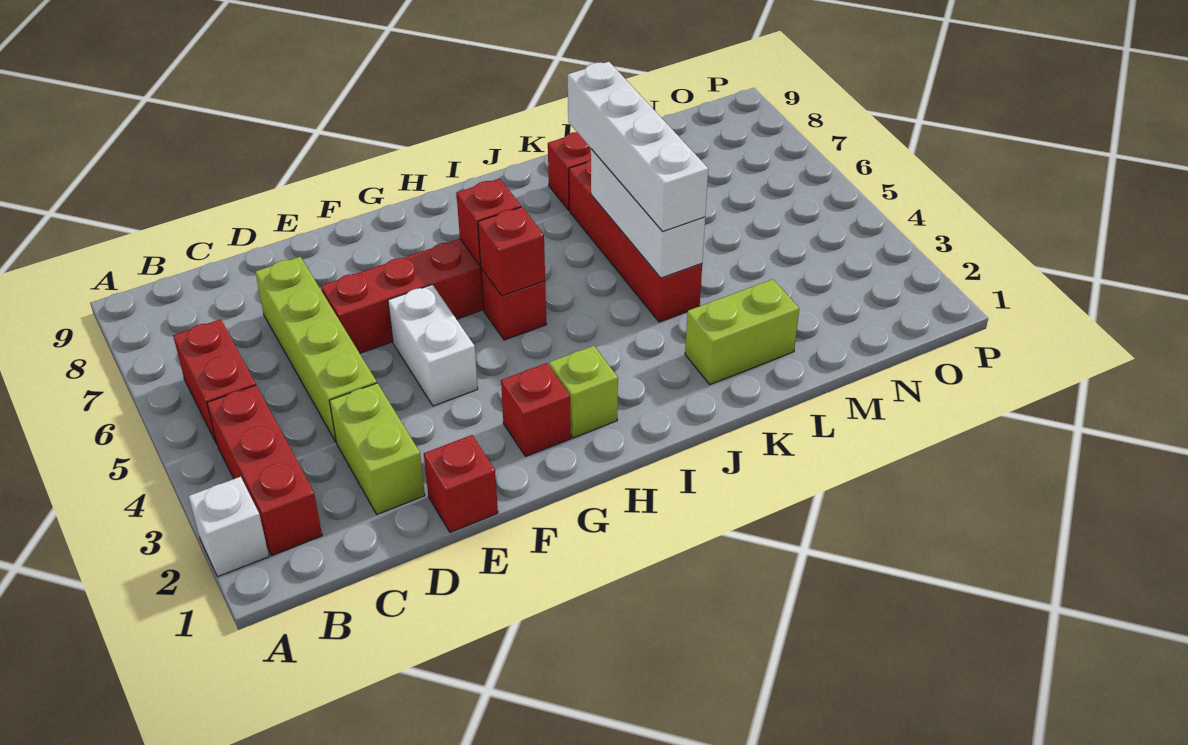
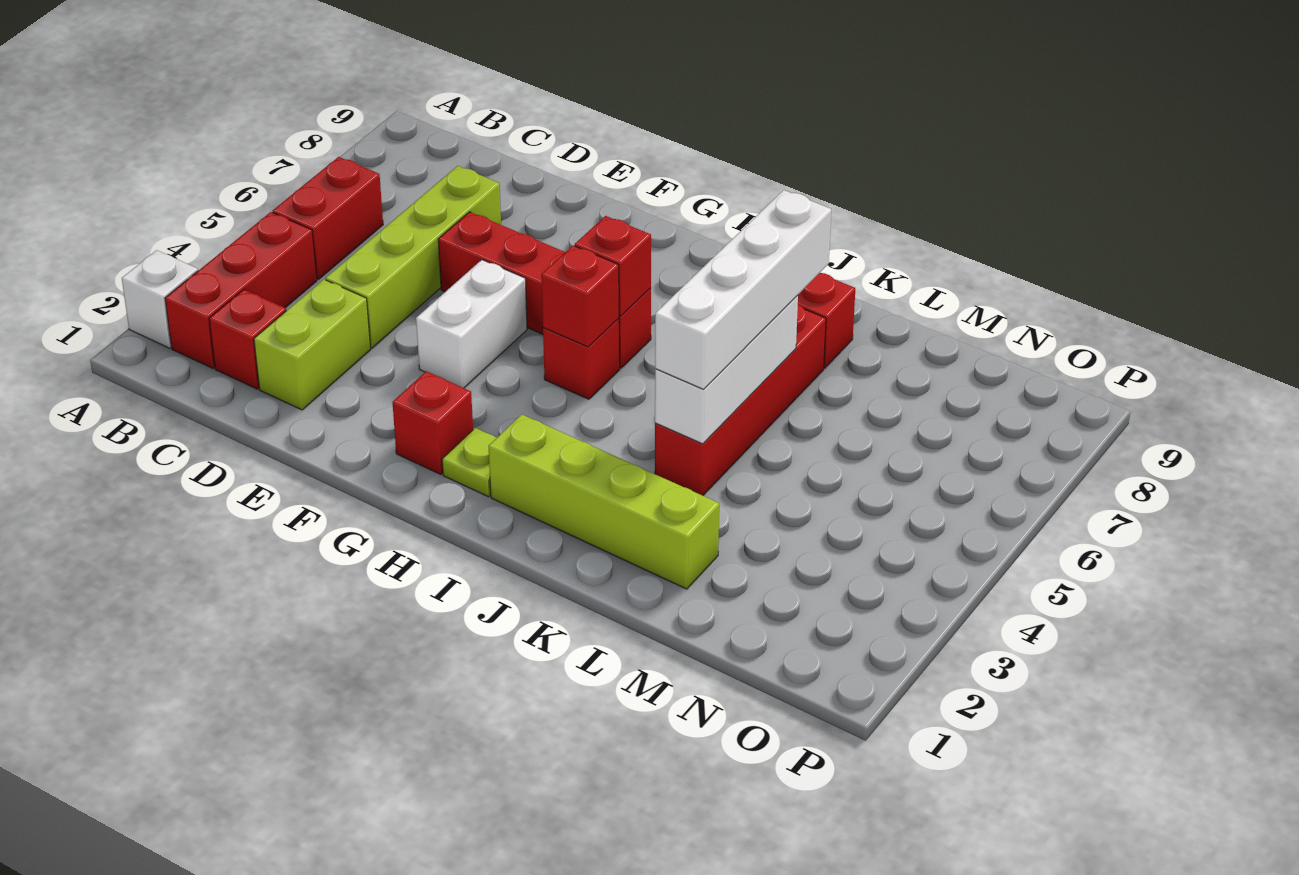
red brick E1 level 1 -> red brick C2 level 1
lime brick H2 level 1 -> lime plate H2 level 1
lime brick K2:L2 level 1 -> lime brick I2:L2 level 1

